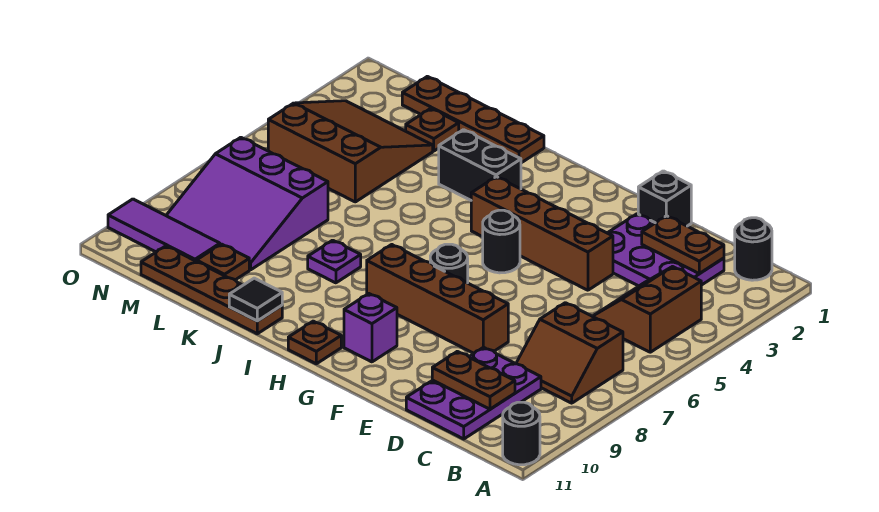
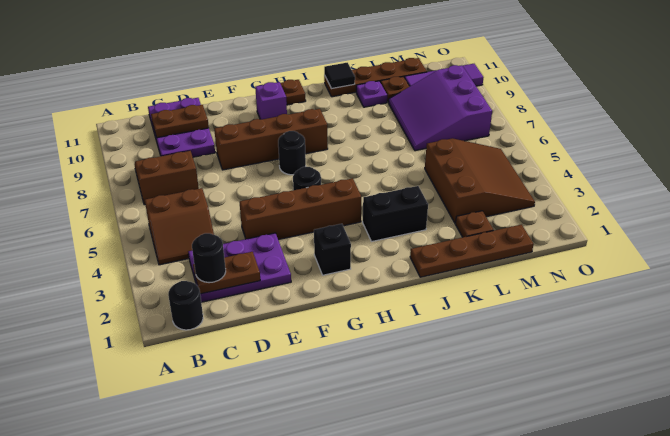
black round brick A11 level 1 -> black round brick C2 level 3
brown slope B4:C5 level 1 top B -> brown slope B4:C5 level 1 top 5
black brick E1 level 1 -> black brick G2 level 1
purple plate J8 level 1 -> purple plate K10 level 1
brown slope L3:N5 level 1 top 5 -> brown slope L3:N5 level 1 top L
purple slope L7:N9 level 1 top 7 -> purple slope L7:N9 level 1 top N

